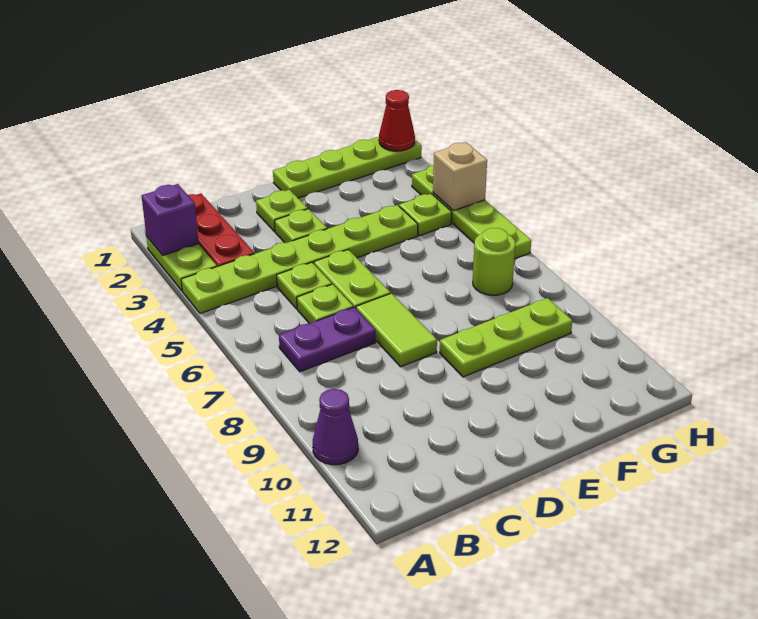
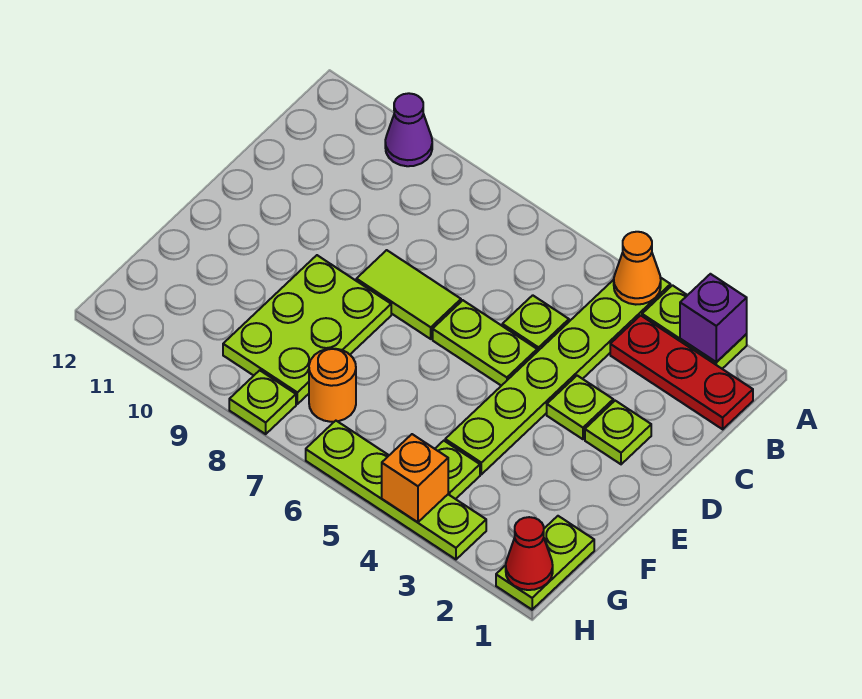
none -> orange cone A4 level 2
purple plate B7:C7 level 1 -> none
lime plate C6 level 1 -> lime plate H8 level 1
lime plate E1:H1 level 1 -> lime plate G1:H1 level 1
lime plate E9:G9 level 1 -> lime plate E8:G9 level 1
lime round brick G7 level 1 -> orange round brick G7 level 1
tan brick H4 level 2 -> orange brick H4 level 2

